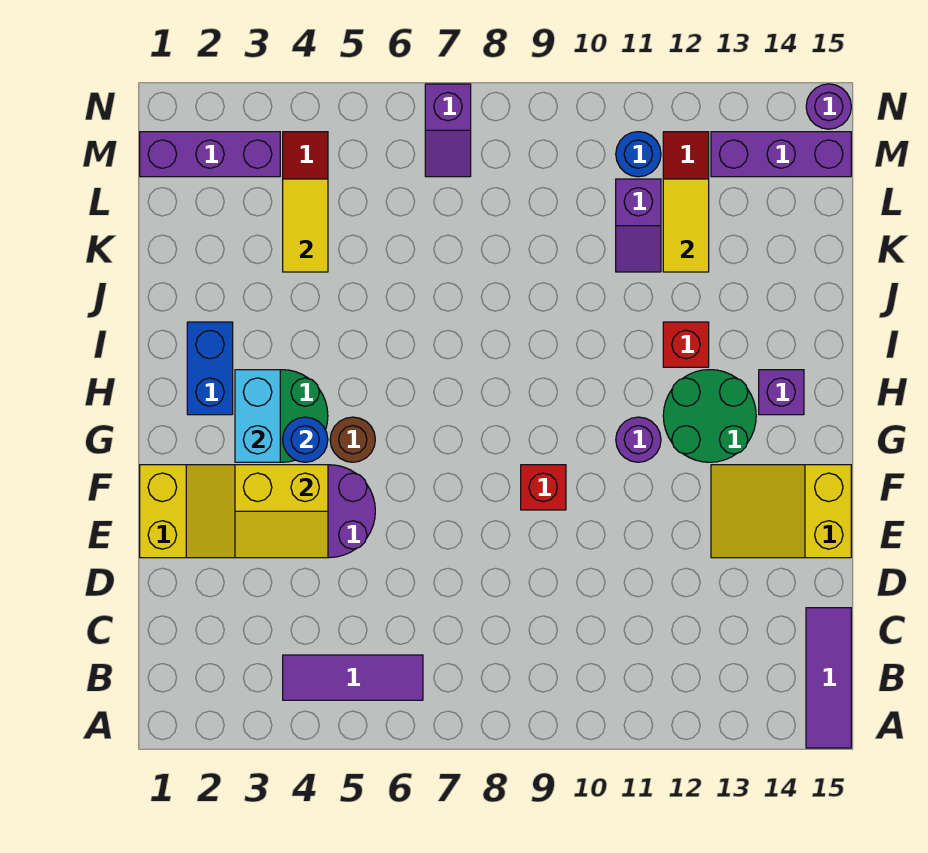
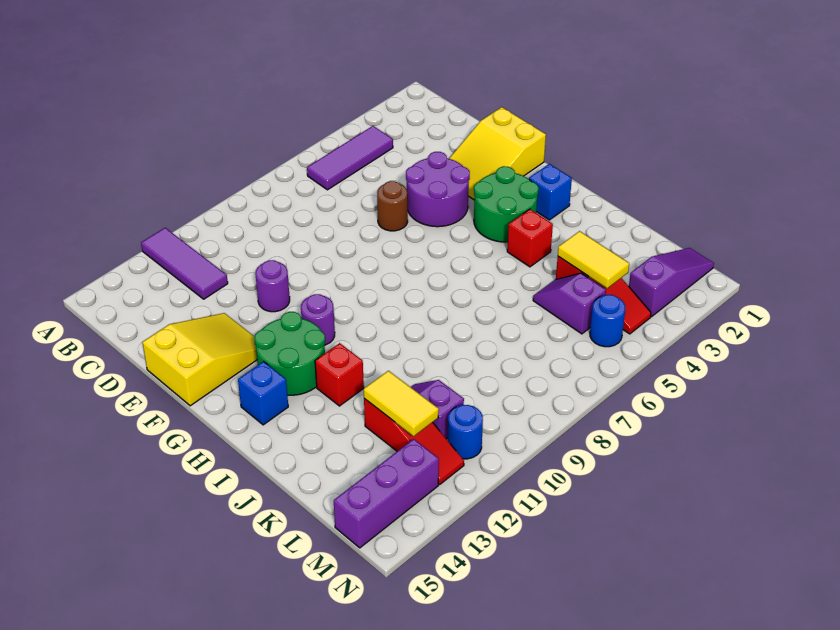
purple tile A15:C15 level 1 -> purple tile A12:C12 level 1
yellow slope E3:F4 level 2 top F -> none
red brick F9 level 1 -> red brick I4 level 1
cyan brick G3:H3 level 2 -> none
blue round brick G4 level 2 -> blue round brick M5 level 1
brown round brick G5 level 1 -> brown round brick E6 level 1
blue brick H2:I2 level 1 -> blue brick H2 level 1
purple brick H14 level 1 -> blue brick H14 level 1
purple brick M1:M3 level 1 -> purple slope M1:M3 level 1 top 3
purple slope M7:N7 level 1 top N -> purple slope K5:L5 level 1 top L
purple round brick N15 level 1 -> purple round brick E11 level 1

